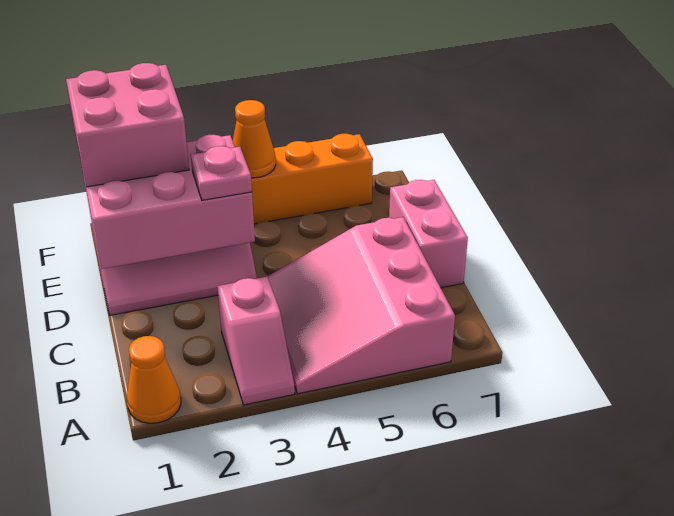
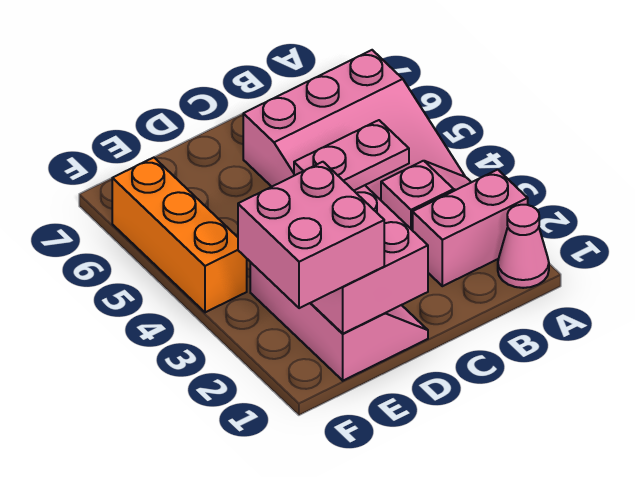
orange cone A1 level 1 -> pink cone A1 level 1
pink brick C7:D7 level 1 -> pink brick A2:B2 level 1
pink plate D3 level 3 -> pink plate C3:D3 level 3
orange cone F4 level 2 -> none

